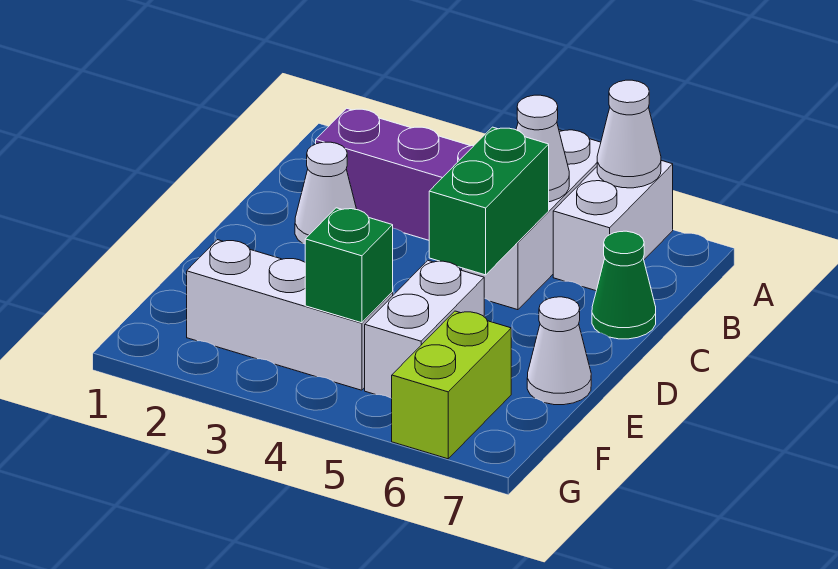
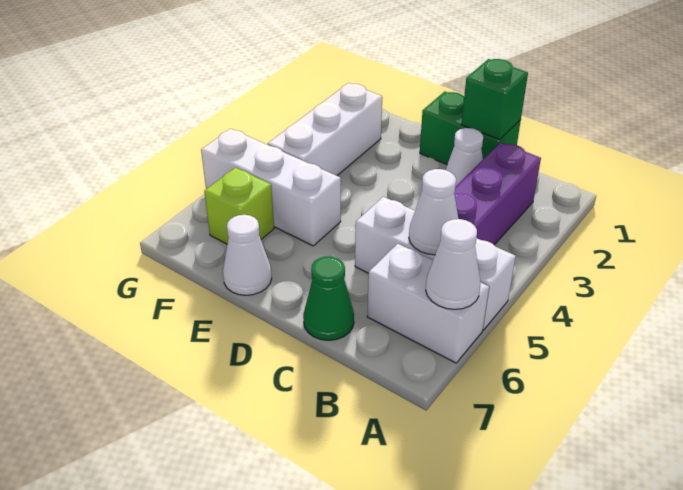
green brick C5:D5 level 2 -> green brick C1:D1 level 1
white brick E5:F5 level 1 -> white brick E5:G5 level 1
green brick F4 level 2 -> green brick C1 level 2
lime brick F6:G6 level 1 -> lime brick F6 level 1

